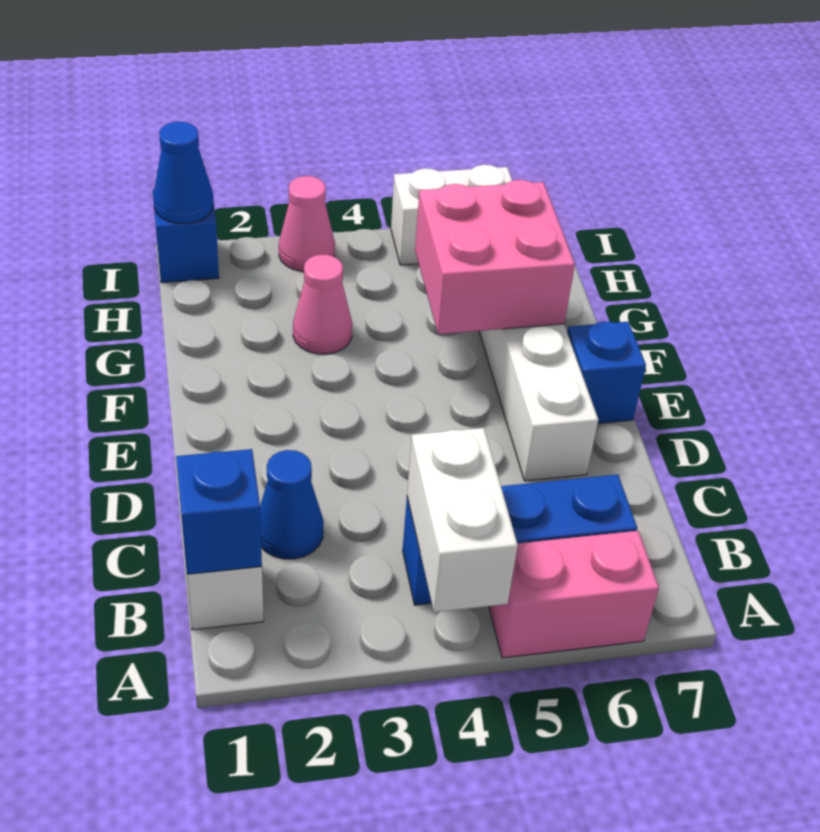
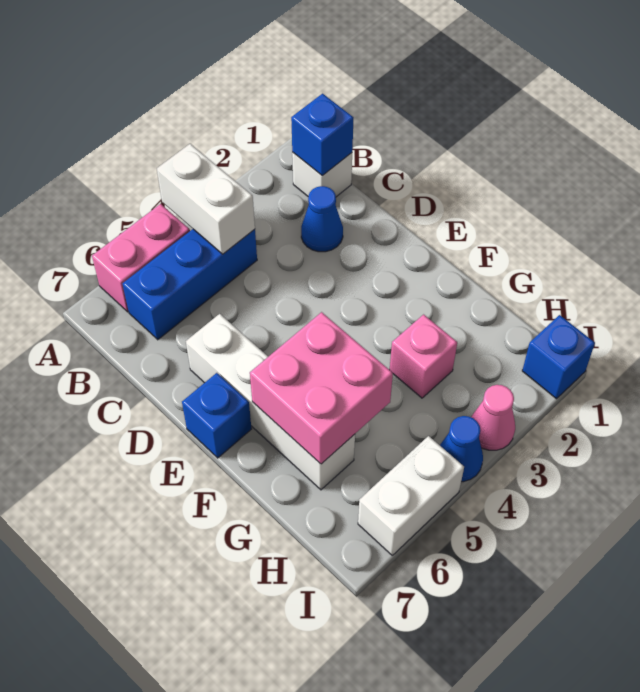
pink cone G3 level 1 -> pink brick G3 level 1
blue cone I1 level 2 -> blue cone I4 level 1

